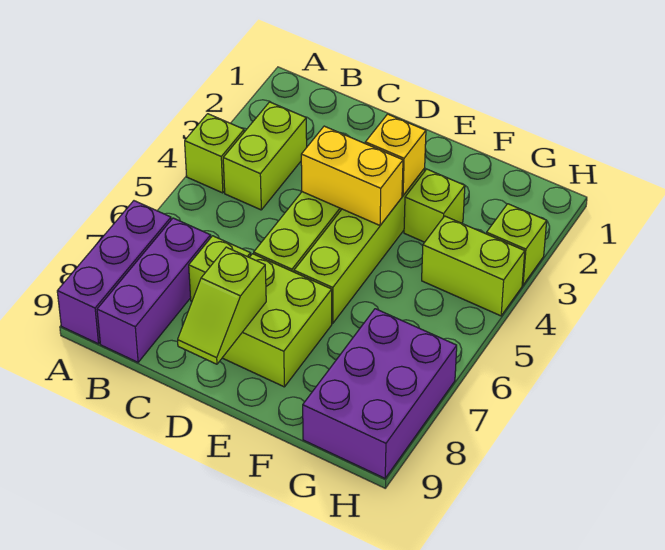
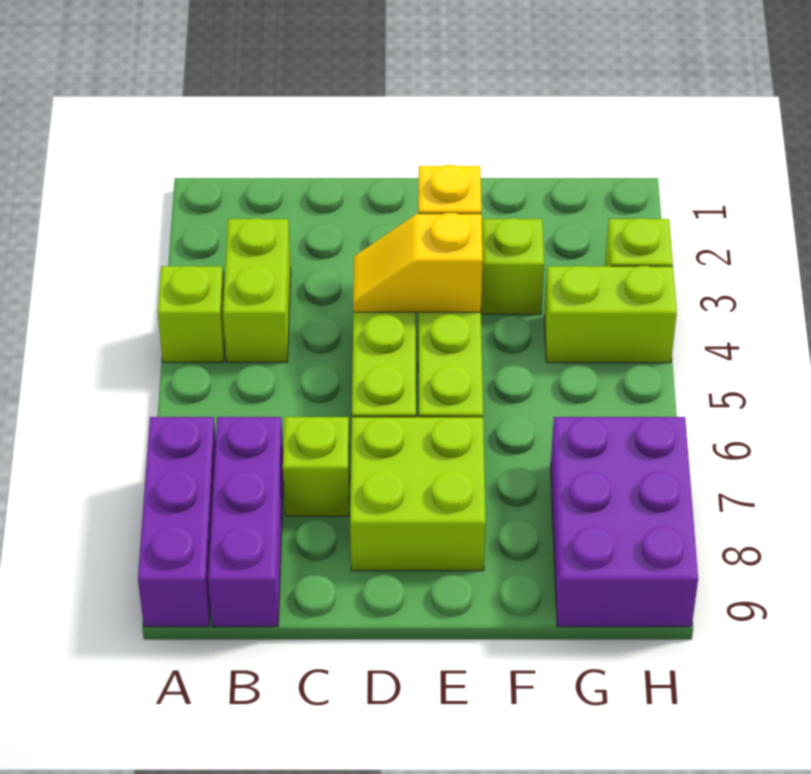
yellow brick D4:E4 level 2 -> yellow slope D4:E4 level 2 top E
lime slope D8:D9 level 2 top 8 -> none

